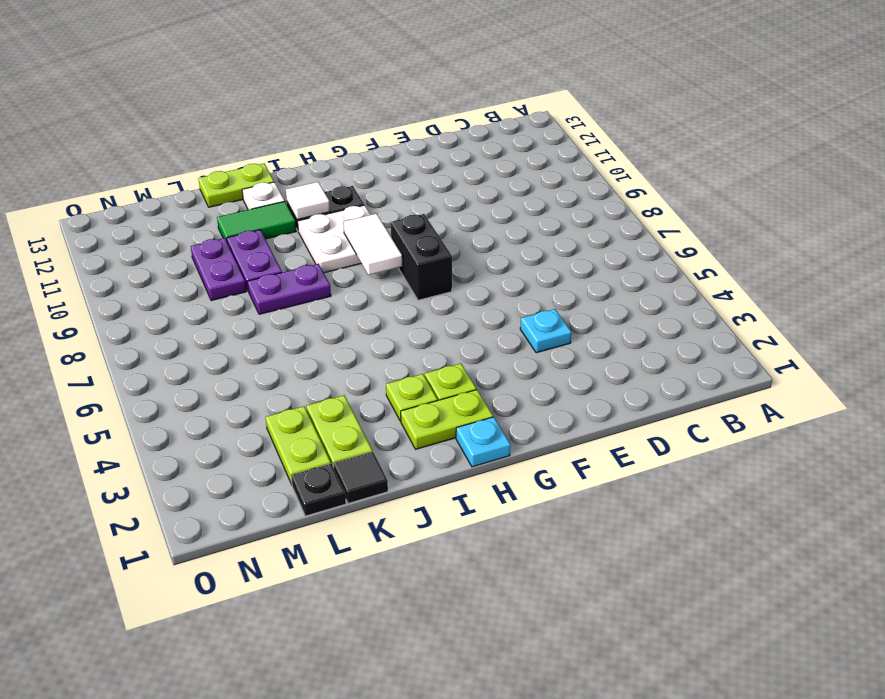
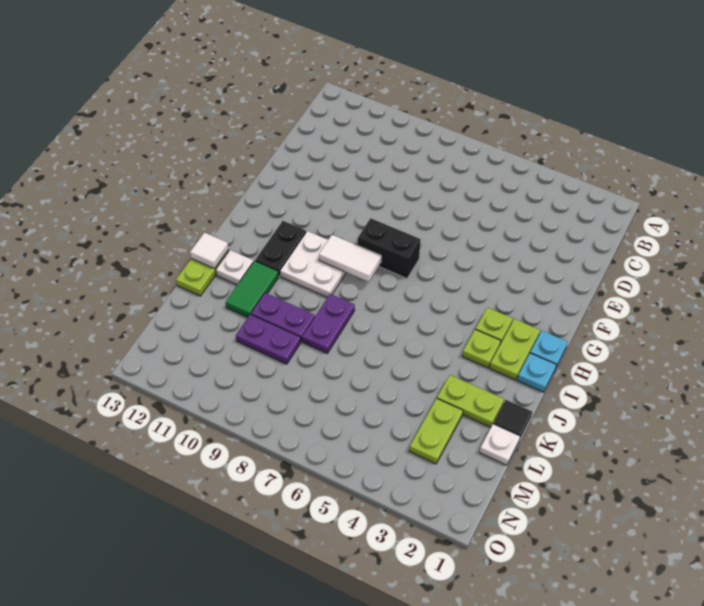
cyan plate E4 level 1 -> cyan plate I1 level 1
white tile I11 level 2 -> white tile J13 level 2
black plate L1 level 1 -> white plate L1 level 1
lime plate L2:L3 level 1 -> lime plate L3:M3 level 1

